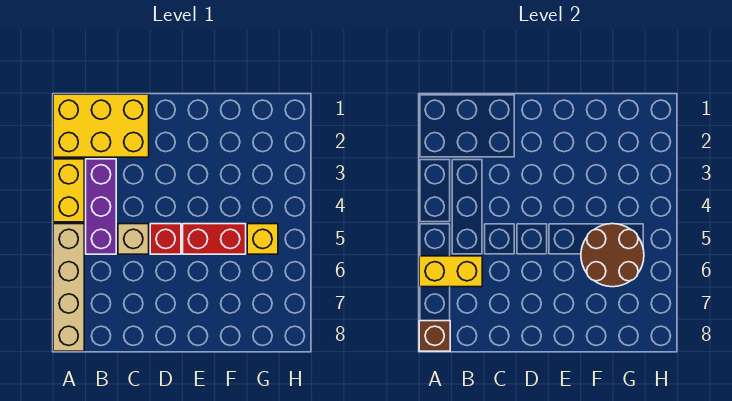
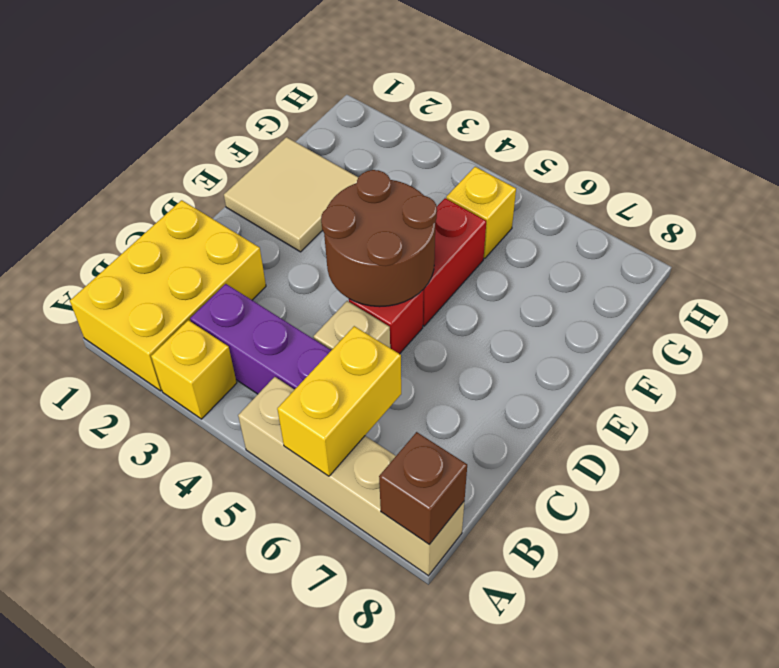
yellow brick A3:A4 level 1 -> yellow brick A3 level 1
none -> tan tile E1:F2 level 1
brown round brick F5:G6 level 2 -> brown round brick D4:E5 level 2

